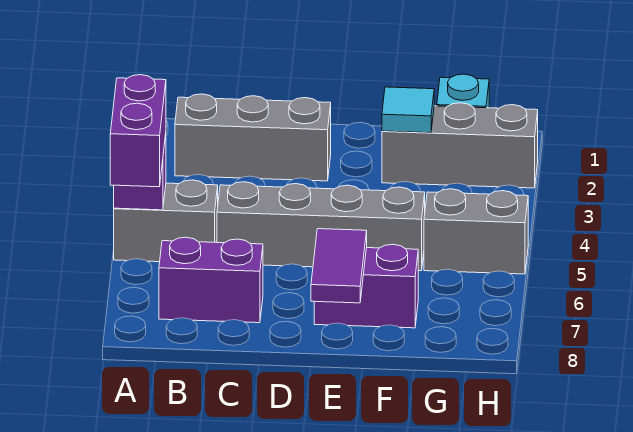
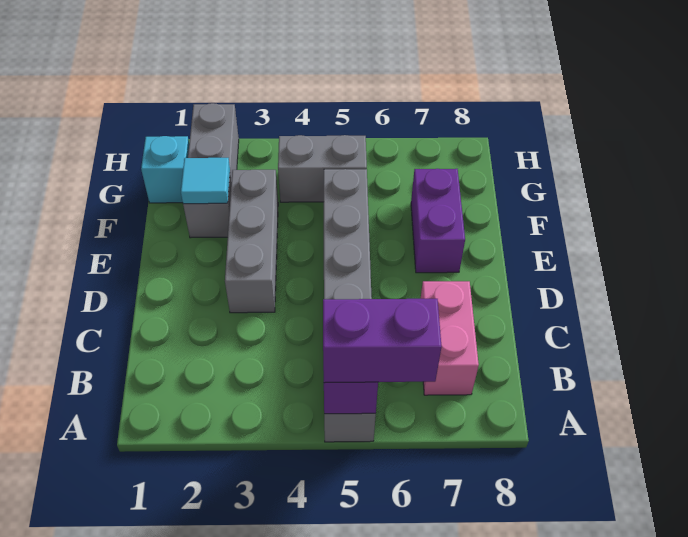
grey brick B2:D2 level 1 -> grey brick D3:F3 level 1
purple brick B7:C7 level 1 -> pink brick B7:C7 level 1
purple tile E7:E8 level 2 -> none
grey brick G5:H5 level 1 -> grey brick G4:G5 level 1

